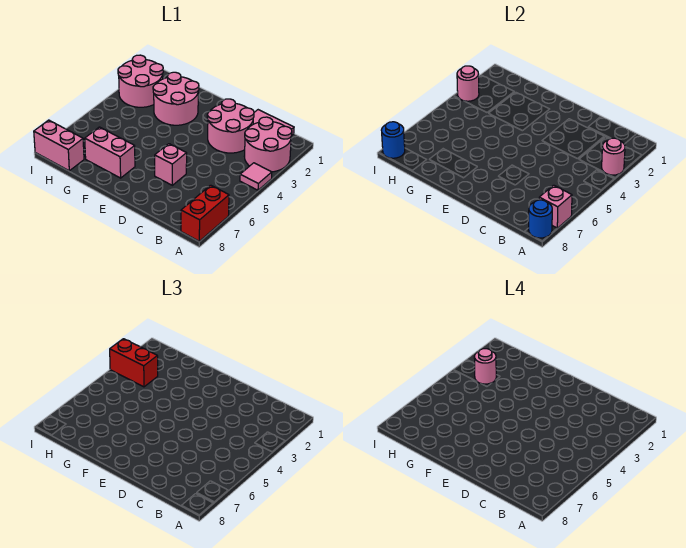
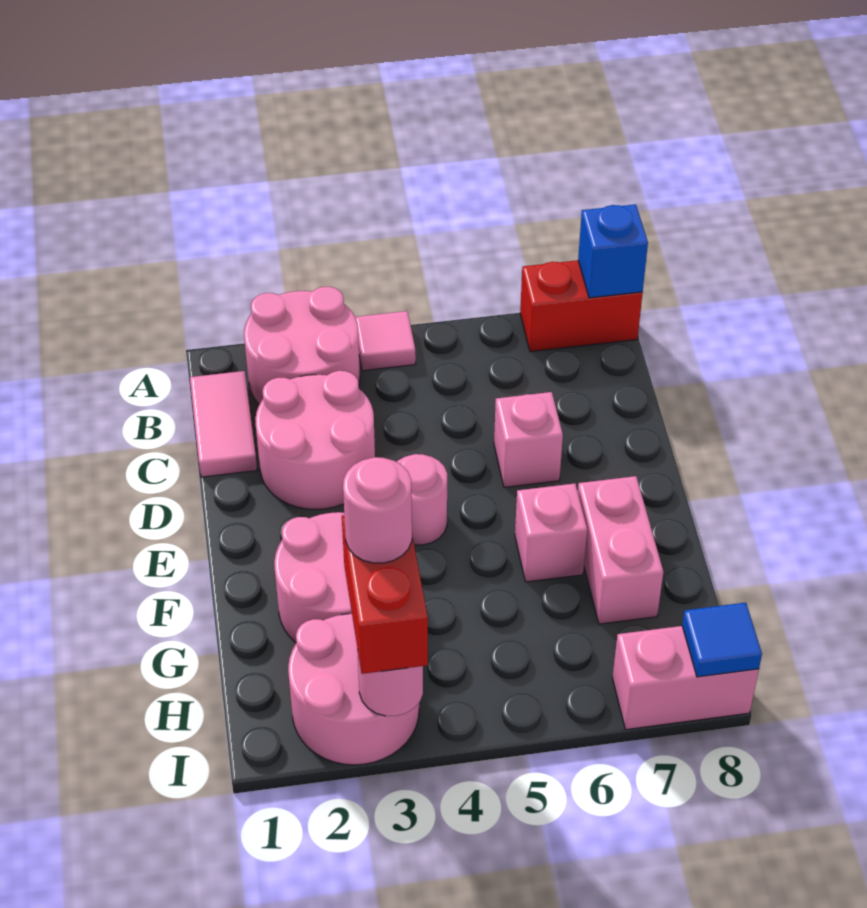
pink round brick A3 level 2 -> pink round brick E4 level 1
pink brick A7 level 2 -> pink brick F6 level 1
blue round brick A8 level 2 -> blue brick A8 level 2
pink brick H8:I8 level 1 -> pink brick I7:I8 level 1
blue round brick I8 level 2 -> blue tile I8 level 2

